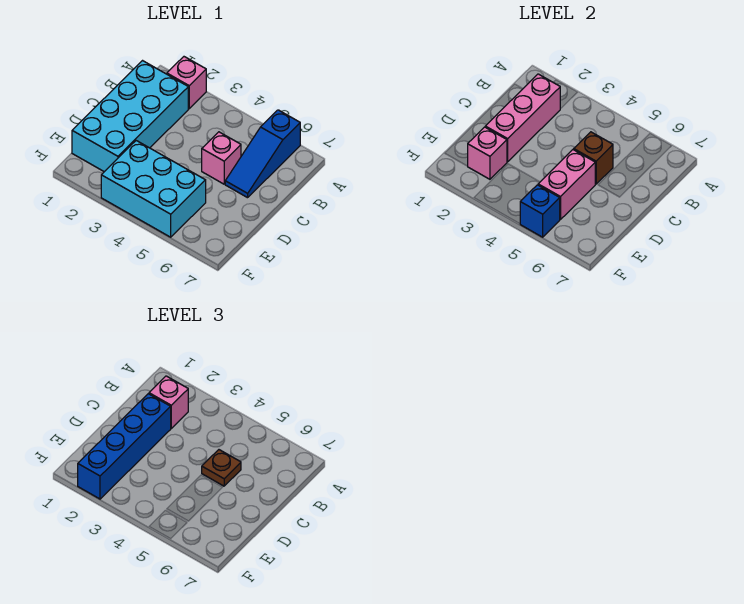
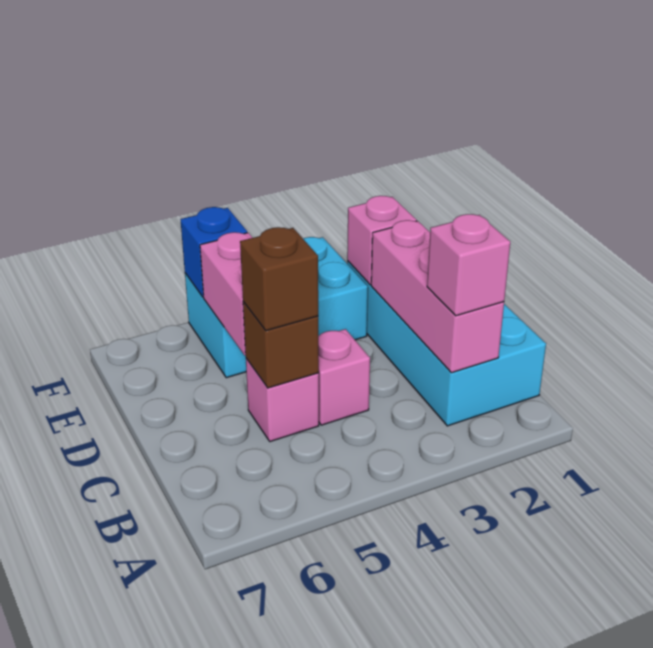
pink brick A2 level 1 -> pink brick C4 level 1
blue slope A6:C6 level 1 top A -> none
blue brick C2:F2 level 3 -> none
brown plate C5 level 3 -> brown brick C5 level 3

